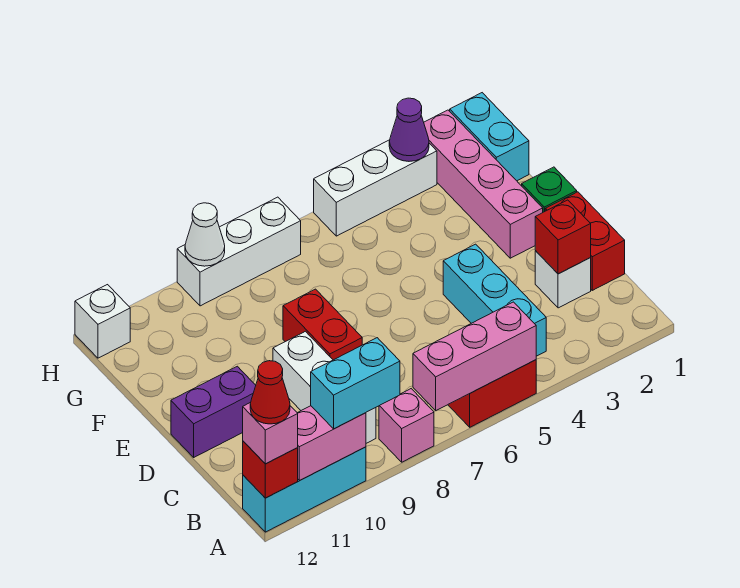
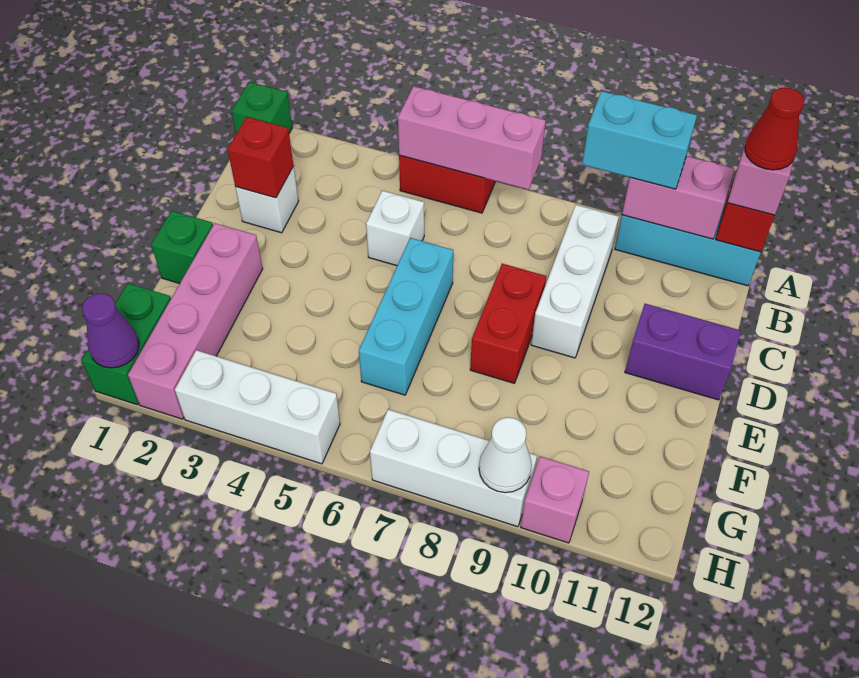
none -> green brick A1 level 1
pink brick A8 level 1 -> pink brick H10 level 1
cyan brick B4:D4 level 1 -> cyan brick D6:F6 level 1
red brick C1:D1 level 1 -> none
cyan brick G1:H1 level 1 -> green brick G1:H1 level 1
purple cone H3 level 2 -> purple cone H1 level 2
white brick H12 level 1 -> white brick C5 level 1

